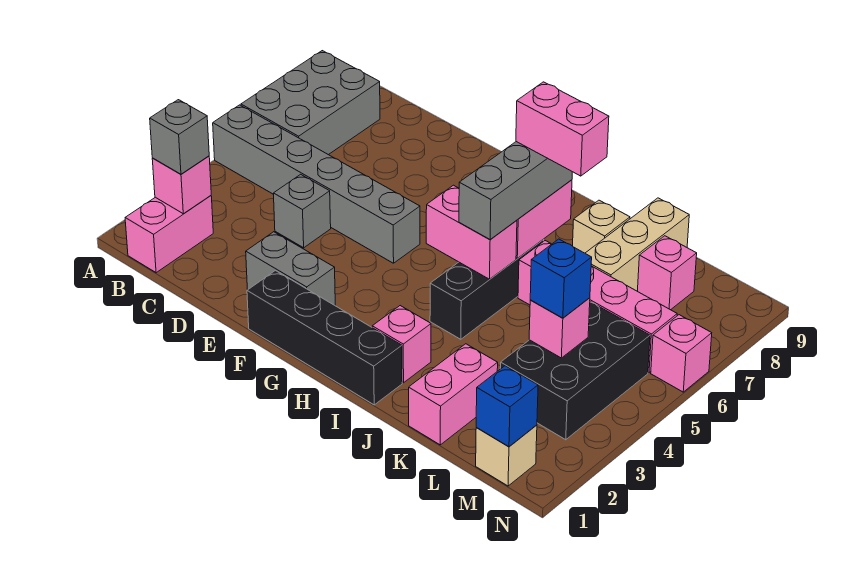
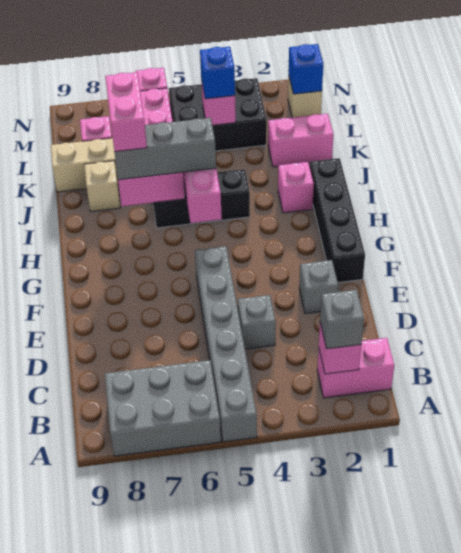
grey brick E2:F2 level 1 -> grey brick E2 level 1

